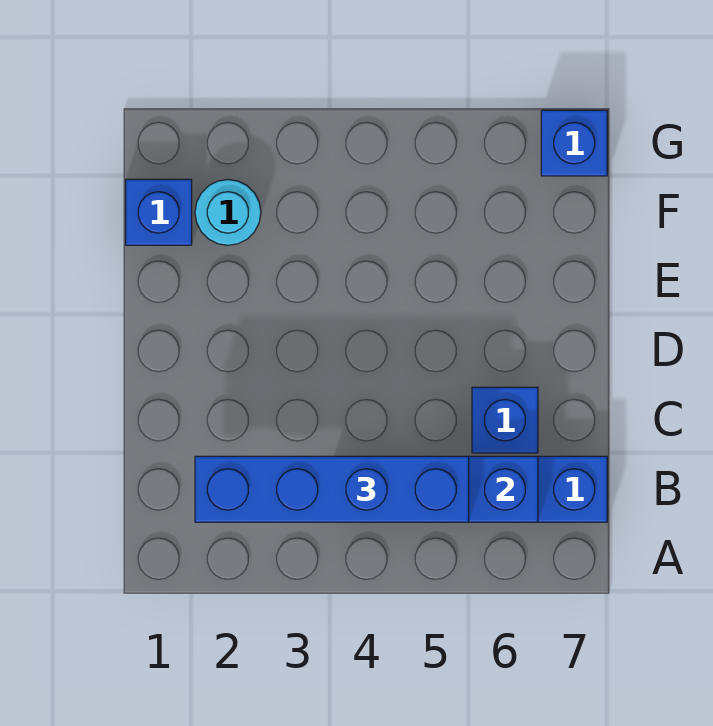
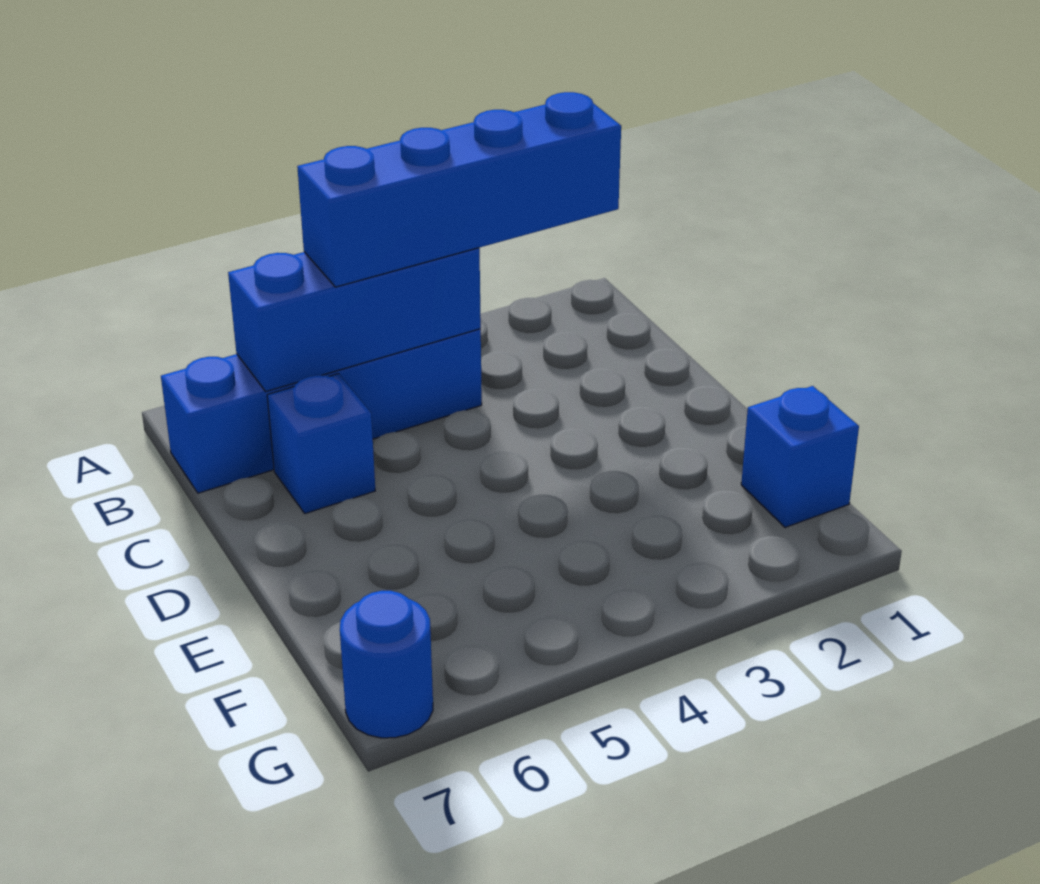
cyan round brick F2 level 1 -> none
blue brick G7 level 1 -> blue round brick G7 level 1

